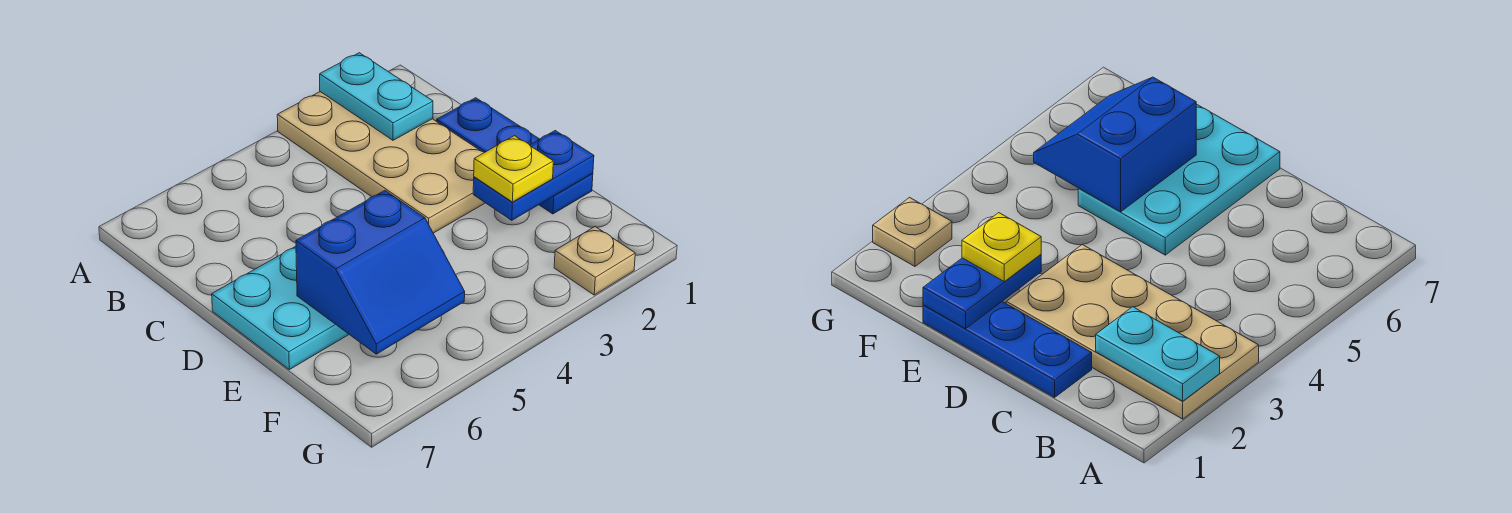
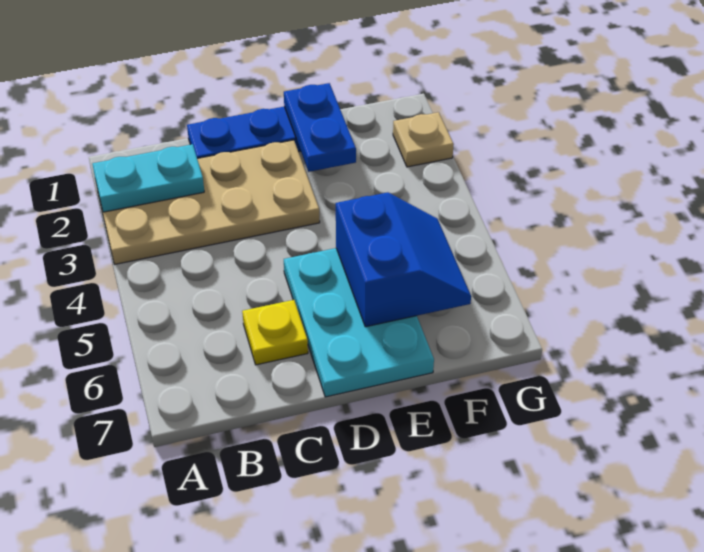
yellow plate E2 level 3 -> yellow plate C6 level 1

